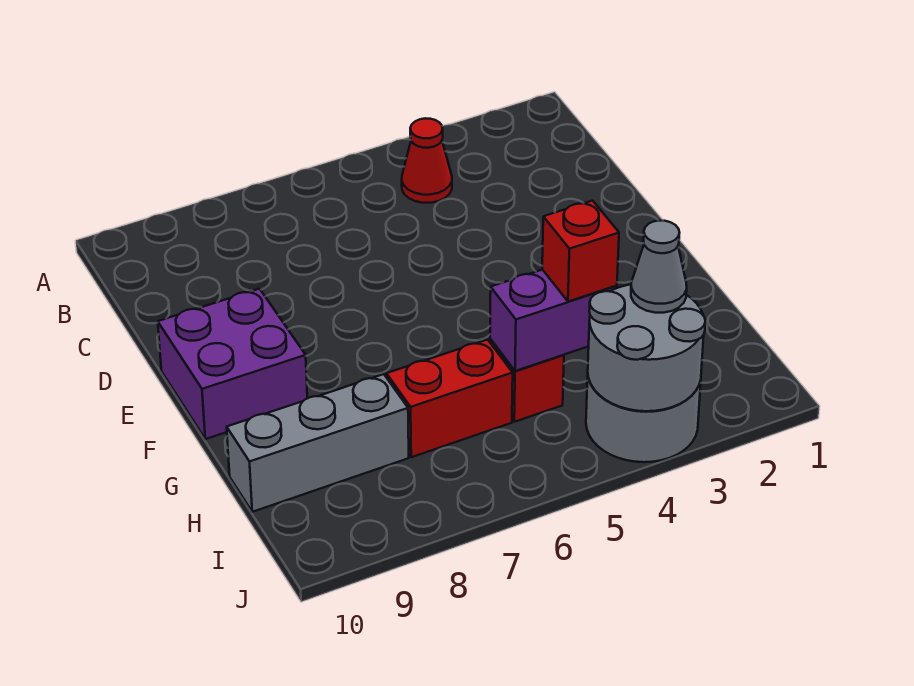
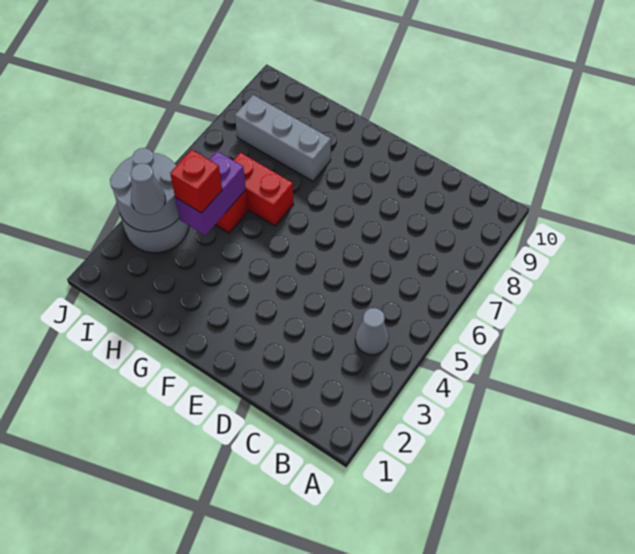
red cone B4 level 1 -> grey cone B4 level 1
purple brick E9:F10 level 1 -> none
red brick H6:H7 level 1 -> red brick G6:H6 level 1
grey brick H8:H10 level 1 -> grey brick G8:I8 level 1

